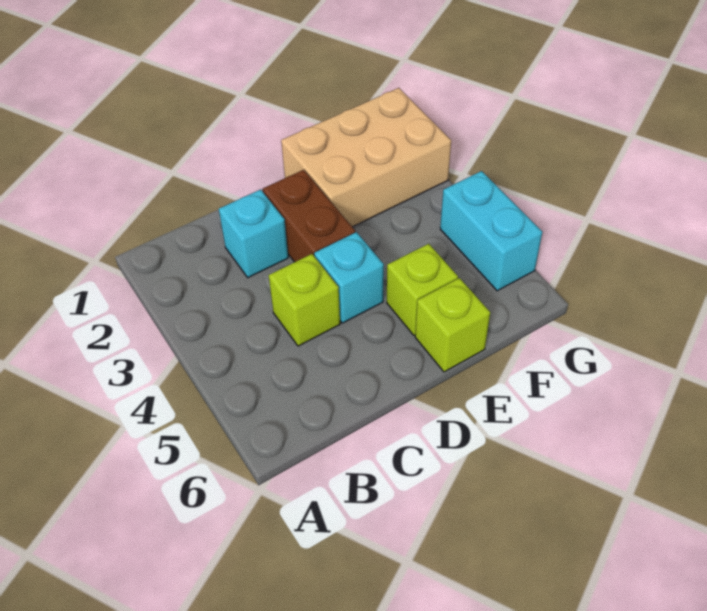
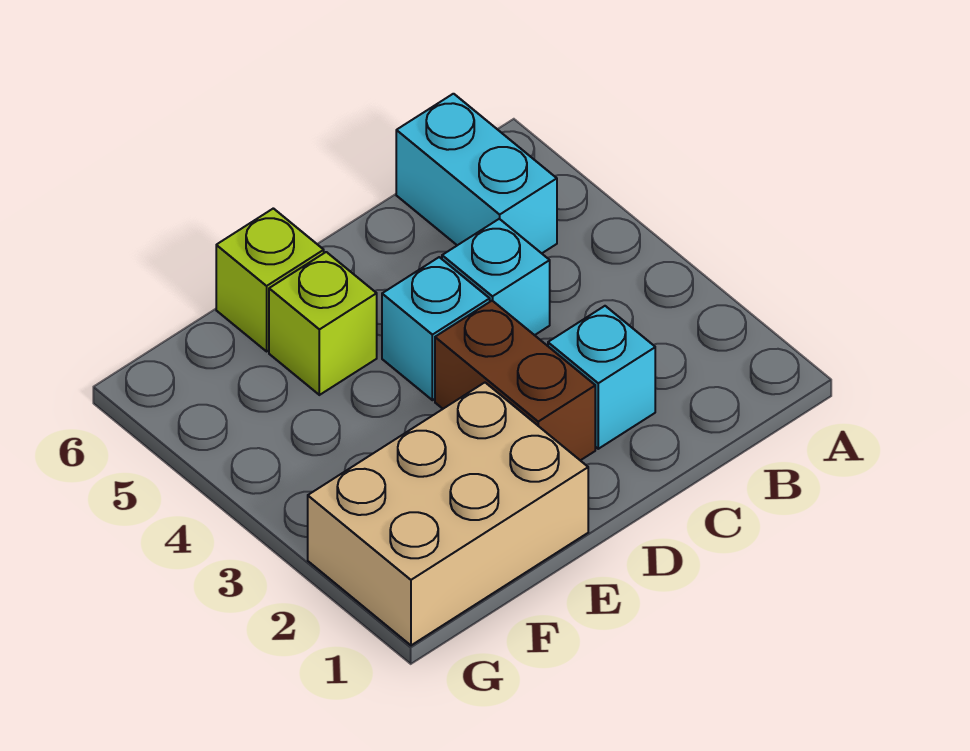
lime brick C4 level 1 -> cyan brick C4 level 1
cyan brick G4:G5 level 1 -> cyan brick B5:B6 level 1

